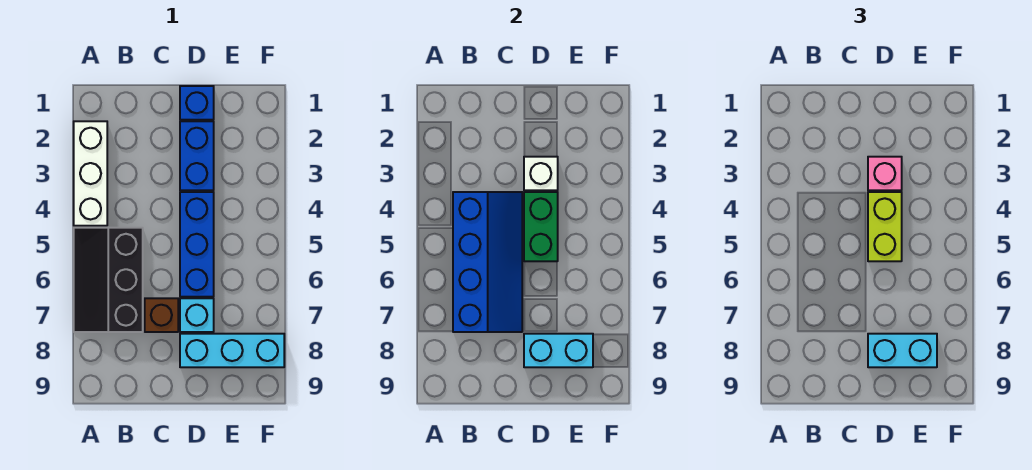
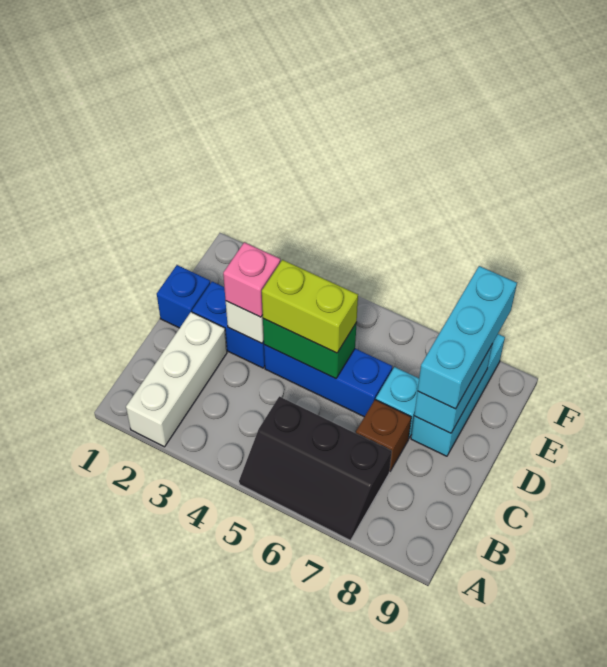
white brick A2:A4 level 1 -> white brick A2:C2 level 1
blue slope B4:C7 level 2 top B -> none
cyan brick D8:E8 level 3 -> cyan brick D8:F8 level 3

